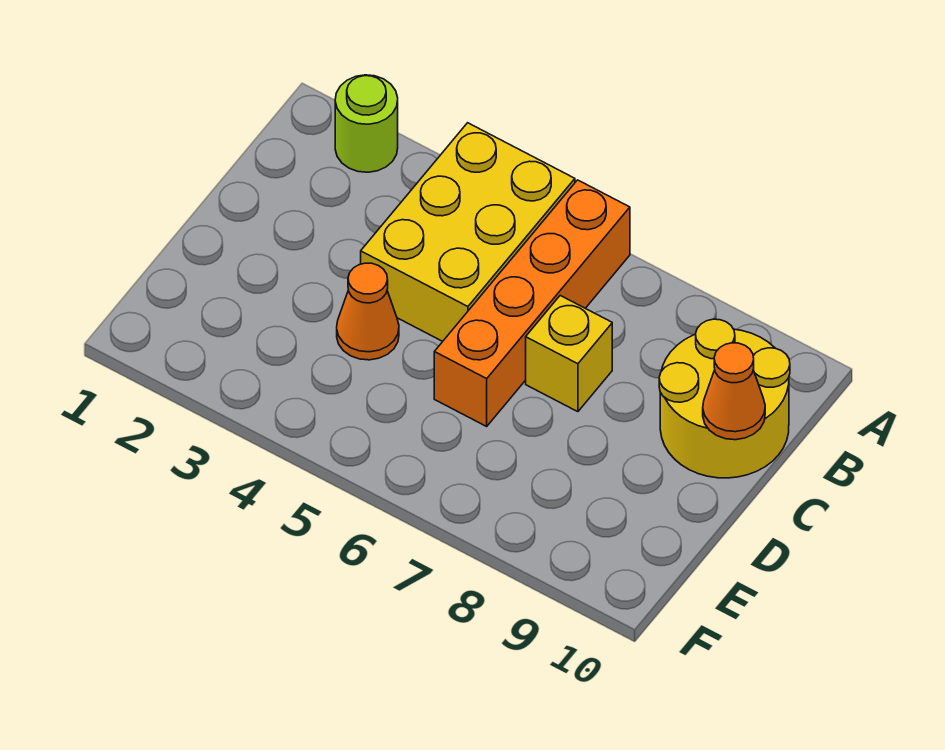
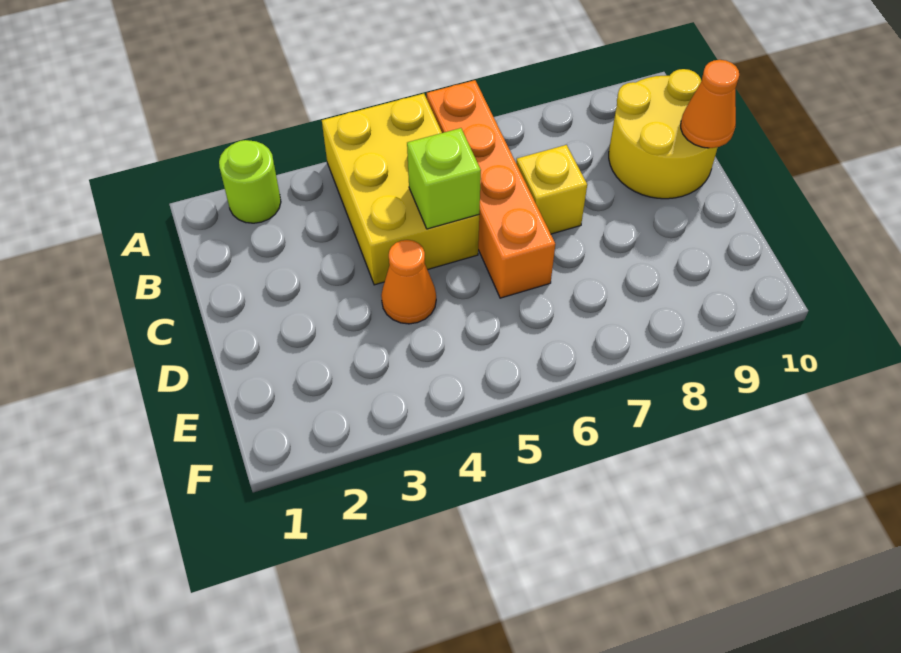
none -> lime brick C5 level 2

